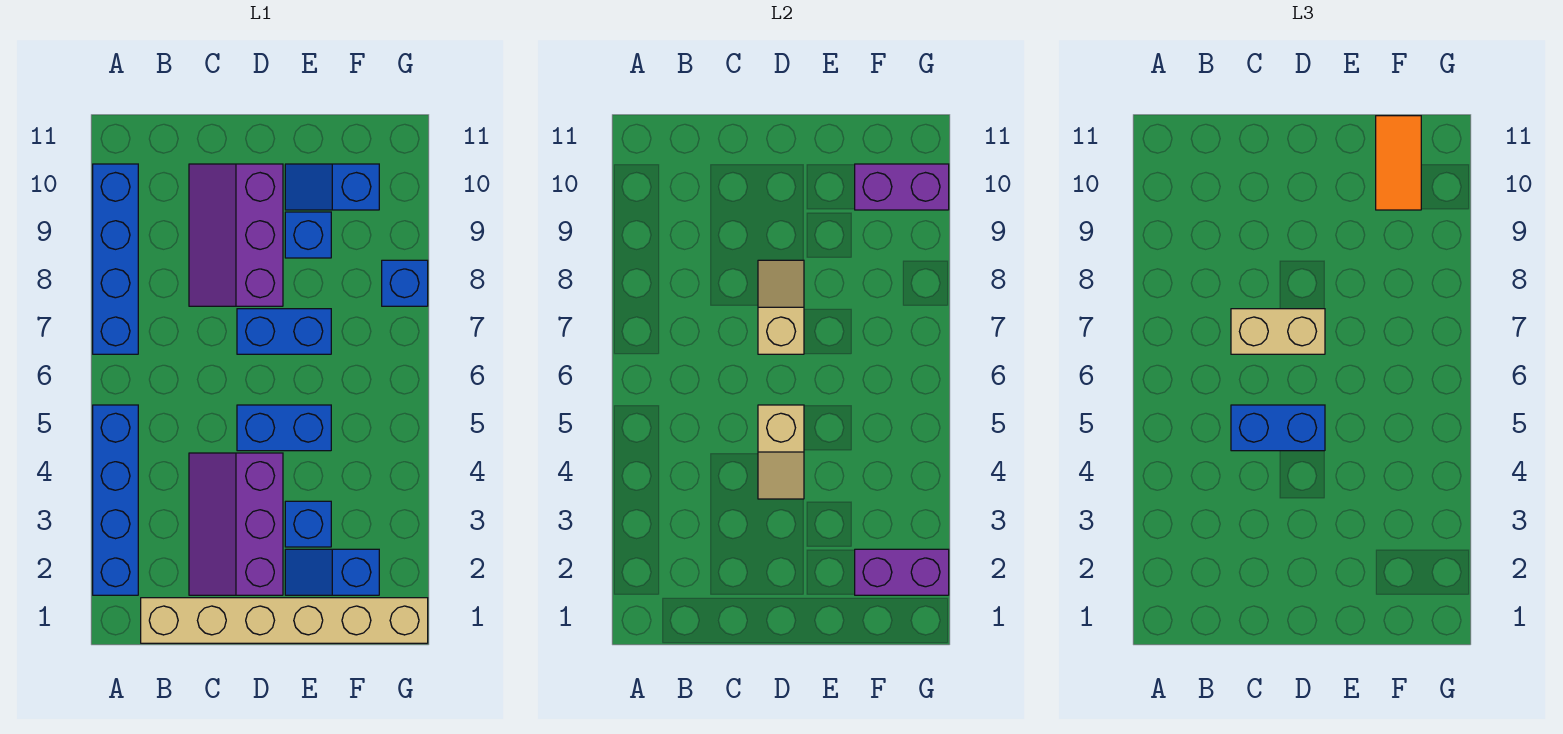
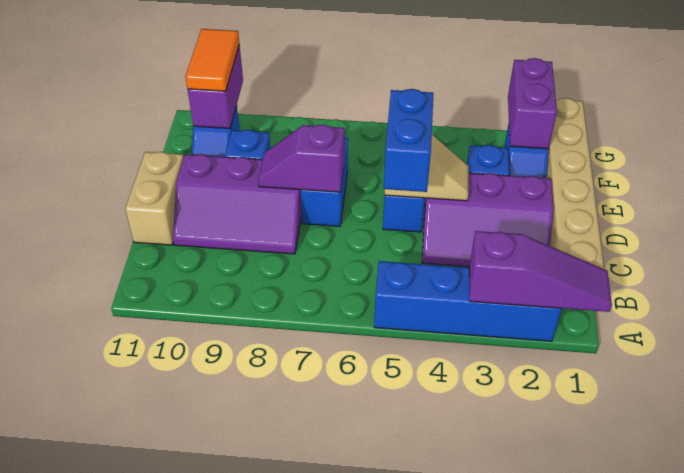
none -> purple slope A1:A3 level 2 top 3
blue brick A7:A10 level 1 -> none
tan brick C7:D7 level 3 -> tan brick C11:D11 level 1
tan slope D7:D8 level 2 top 7 -> purple slope D7:D8 level 2 top 7
orange tile F10:F11 level 3 -> orange tile F10:G10 level 3
blue brick G8 level 1 -> none

